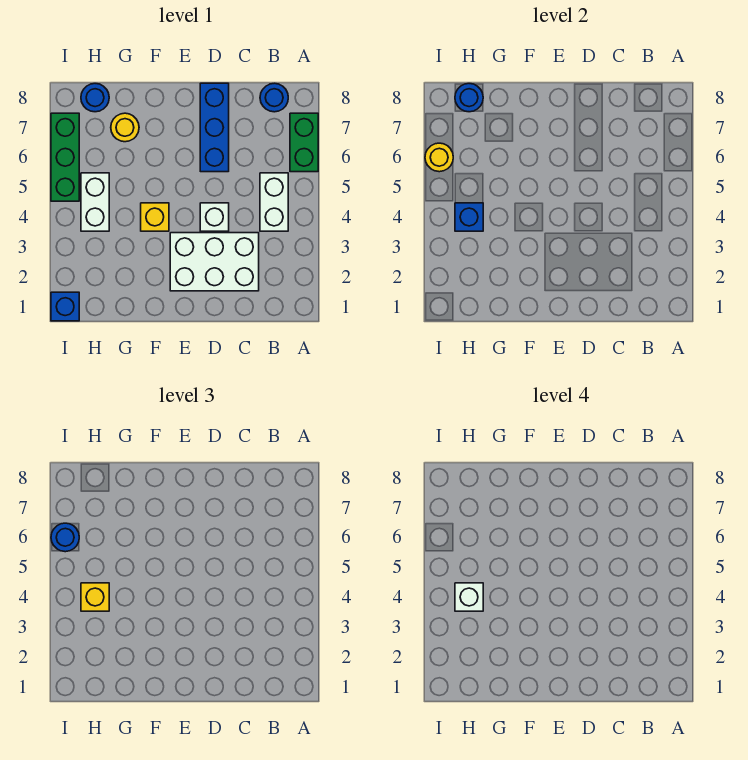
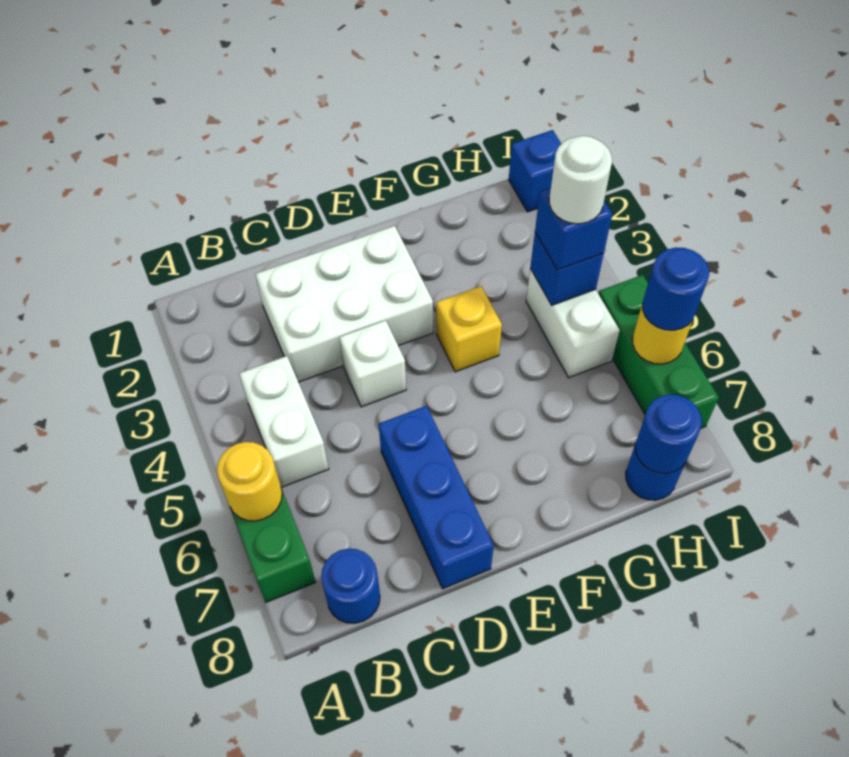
yellow round brick G7 level 1 -> yellow round brick A6 level 2
yellow brick H4 level 3 -> blue brick H4 level 3
white brick H4 level 4 -> white round brick H4 level 4

